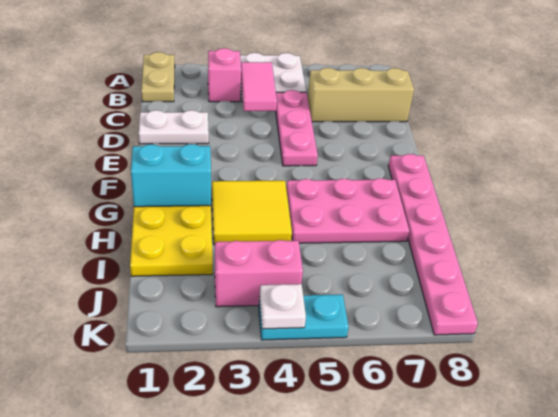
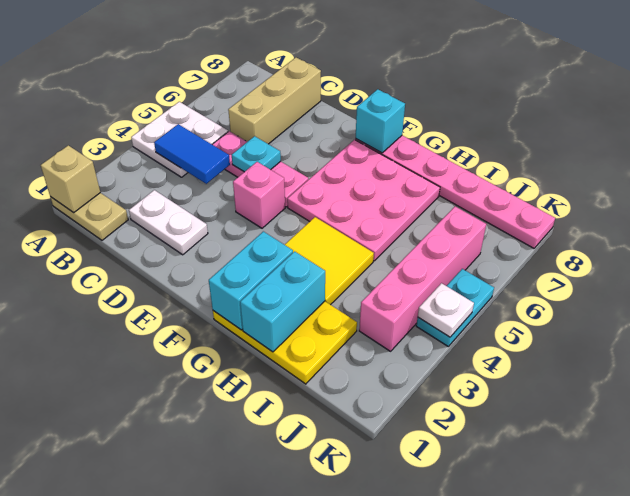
none -> tan brick A1 level 2
pink brick B3 level 1 -> pink brick E4 level 1
pink tile B4:C4 level 2 -> blue tile B4:C4 level 2
white plate D1:D2 level 1 -> white plate C2:D2 level 1
none -> cyan plate D5 level 2
none -> cyan brick F8 level 2
pink plate G5:H7 level 1 -> pink plate F5:H7 level 1
none -> cyan brick H1:H2 level 2
pink brick J3:J4 level 1 -> pink brick J3:J6 level 1

